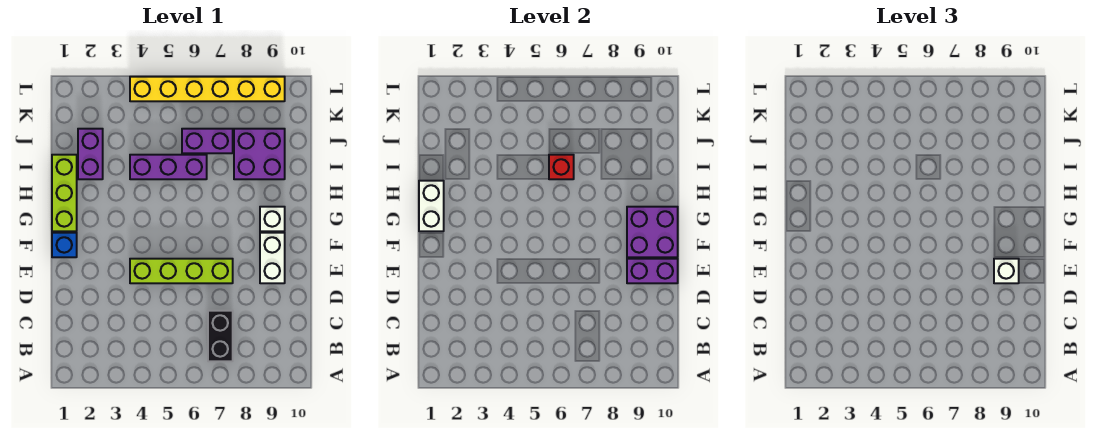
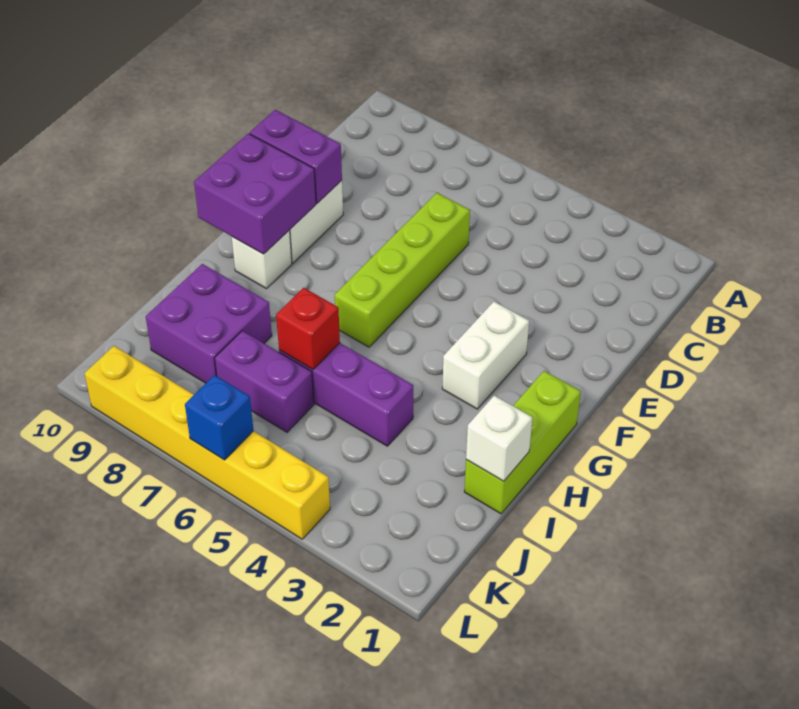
black brick B7:C7 level 1 -> none
lime brick E4:E7 level 1 -> lime brick D6:G6 level 1
white brick E9 level 3 -> white brick I1 level 2
blue brick F1 level 1 -> blue brick L6 level 2
white brick G1:H1 level 2 -> white brick F3:G3 level 1
purple brick I2:J2 level 1 -> none

